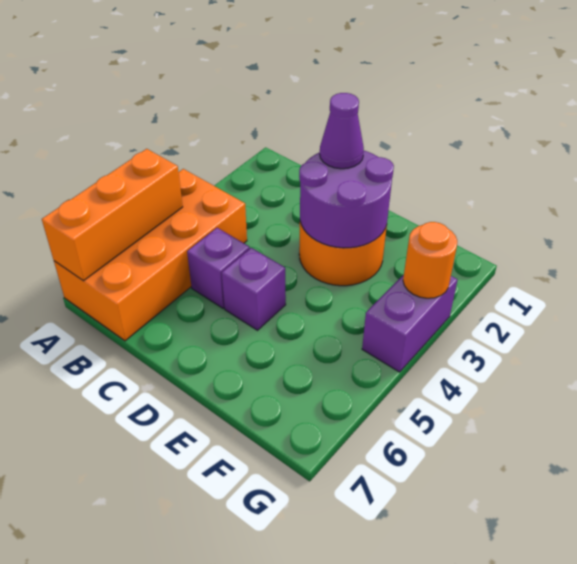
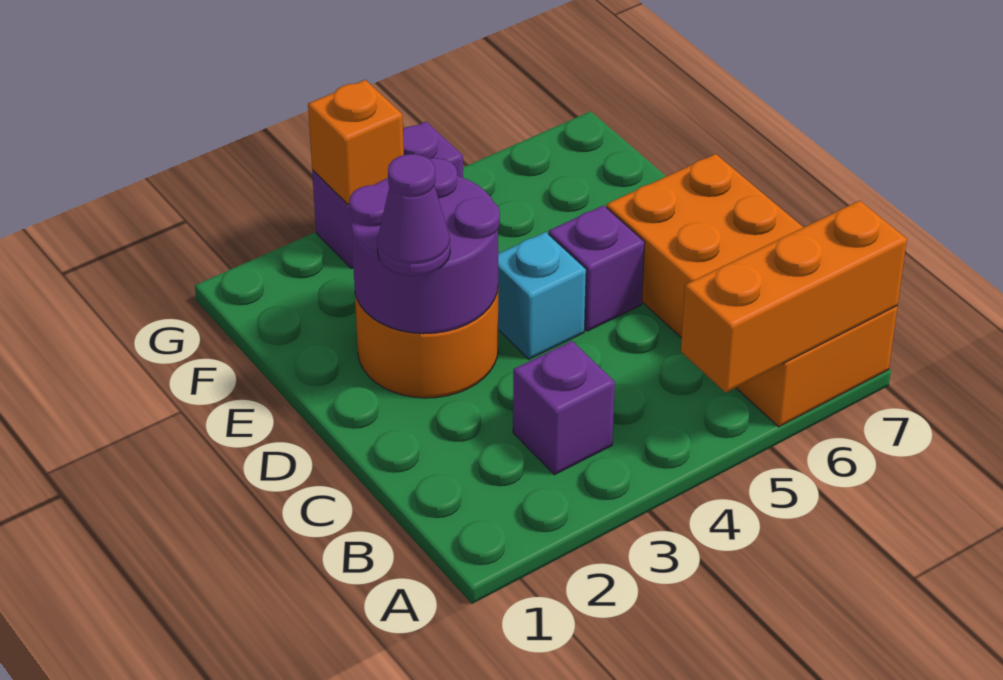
orange brick A4:B7 level 1 -> orange brick A6:D7 level 1
purple brick C5 level 1 -> purple brick B3 level 1
none -> cyan brick D4 level 1
orange round brick G3 level 2 -> orange brick G3 level 2

